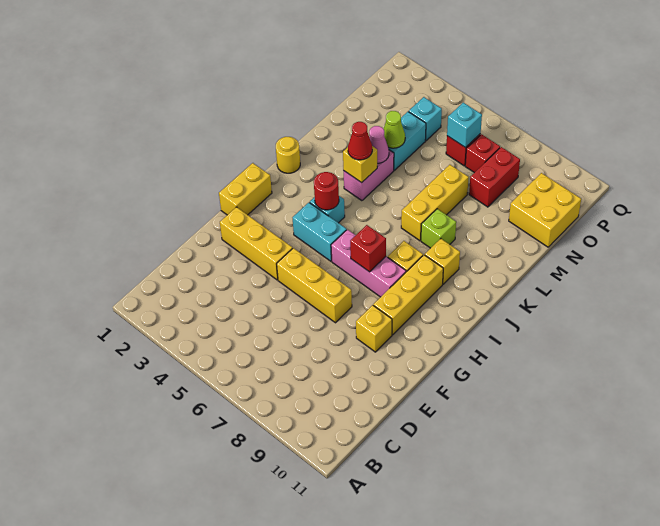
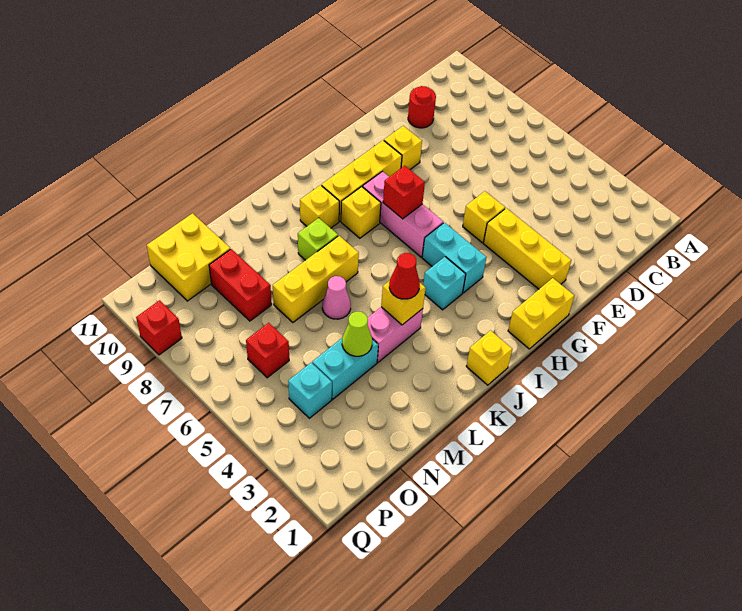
yellow brick F5:F7 level 1 -> yellow brick F5 level 1
red round brick I4 level 2 -> red round brick D10 level 1
yellow round brick J1 level 1 -> yellow brick J1 level 1
pink cone L4 level 2 -> pink cone L6 level 1
red brick N8:O8 level 1 -> red brick N8:N9 level 1
cyan brick O6 level 2 -> none
red brick O7 level 1 -> red brick Q9 level 1

